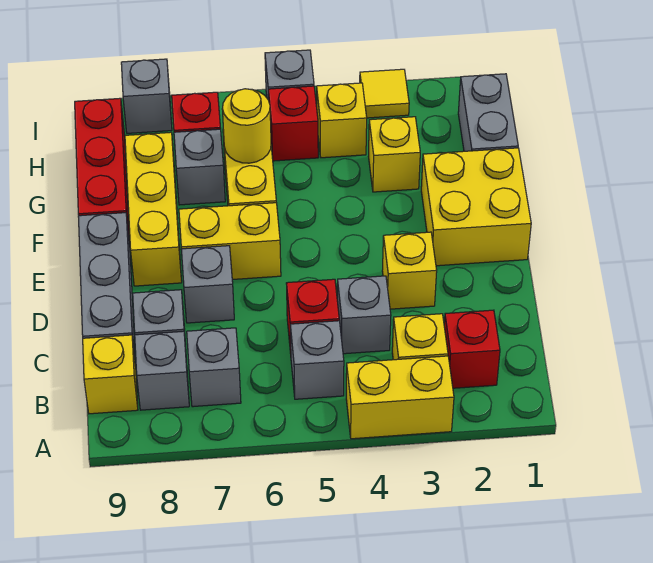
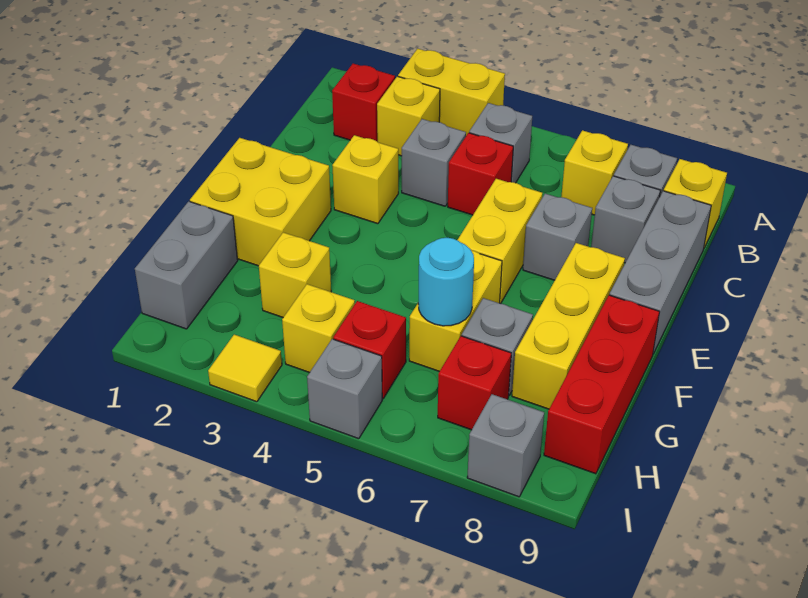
grey brick B7 level 1 -> yellow brick B7 level 1
yellow brick E6:E7 level 1 -> yellow brick D6:E6 level 1
yellow round brick G6 level 2 -> cyan round brick G6 level 2

